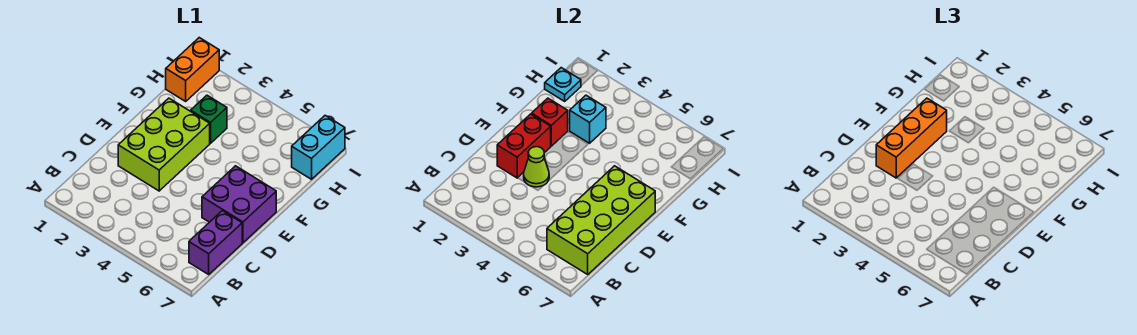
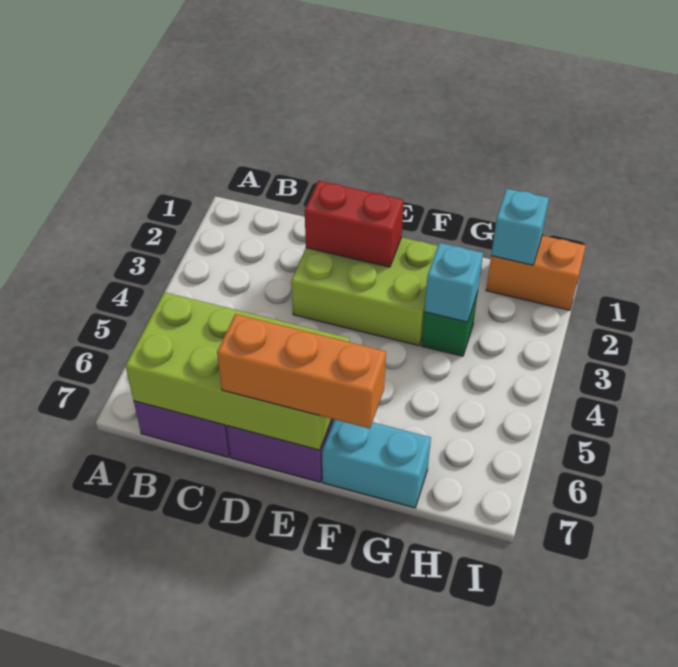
orange brick D2:F2 level 3 -> orange brick D7:F7 level 3
lime cone D3 level 2 -> none
red brick F2 level 2 -> none
cyan plate H1 level 2 -> cyan brick H1 level 2
cyan brick H7:I7 level 1 -> cyan brick F7:G7 level 1

